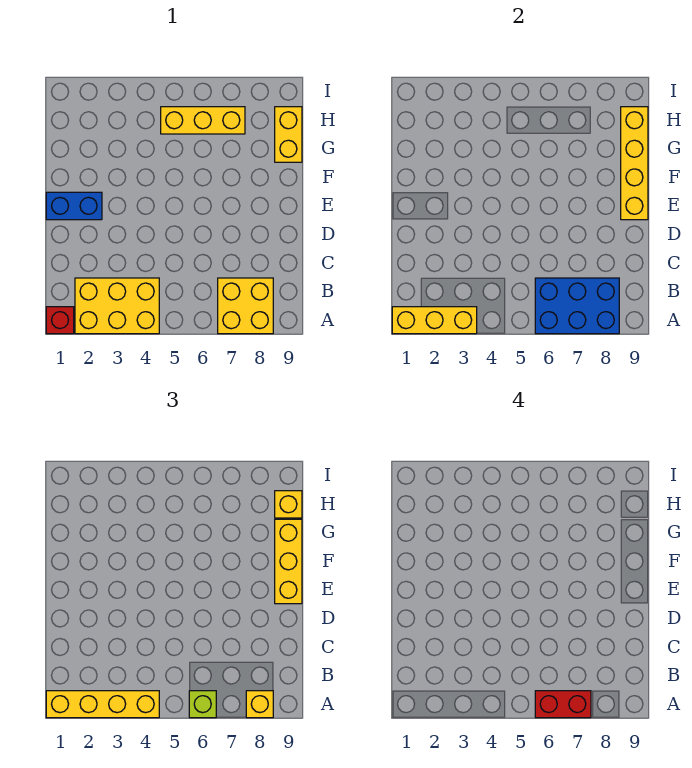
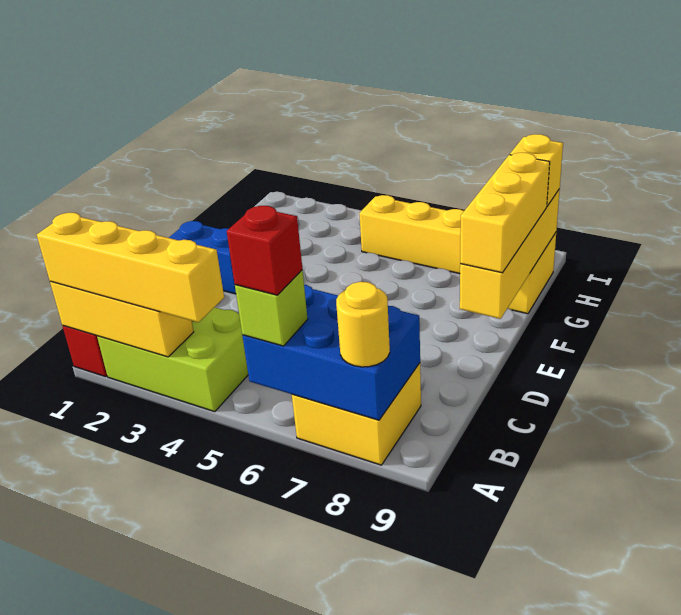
yellow brick A2:B4 level 1 -> lime brick A2:B4 level 1
red brick A6:A7 level 4 -> red brick A6 level 4
yellow brick A8 level 3 -> yellow round brick A8 level 3

